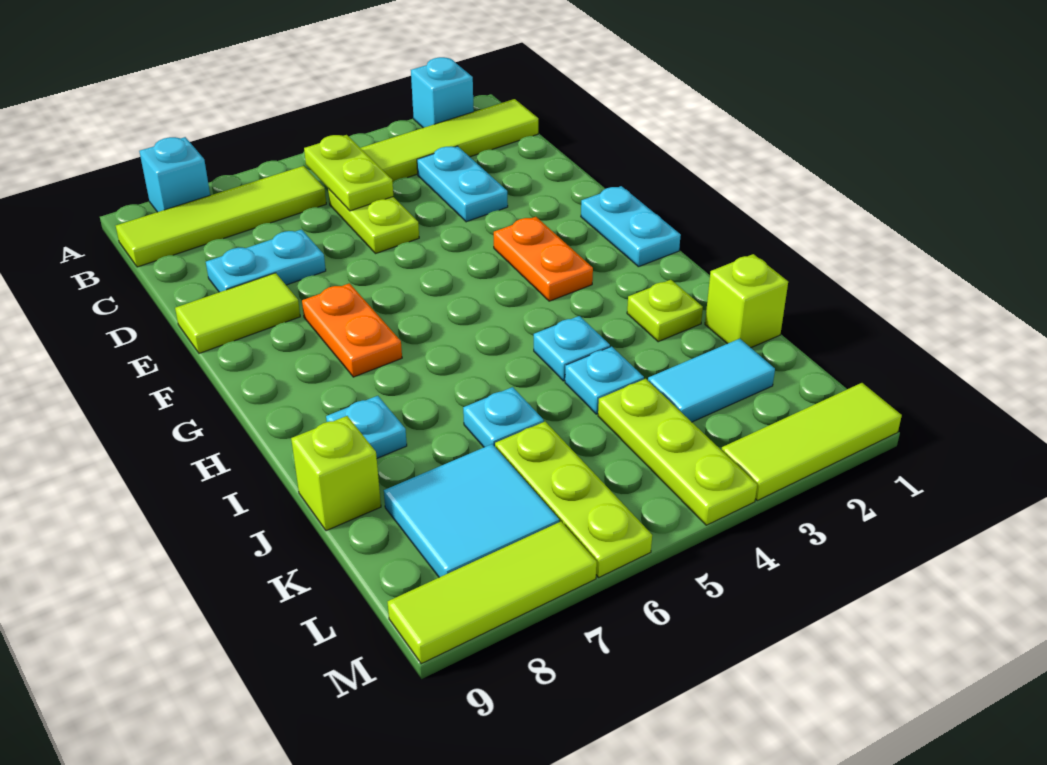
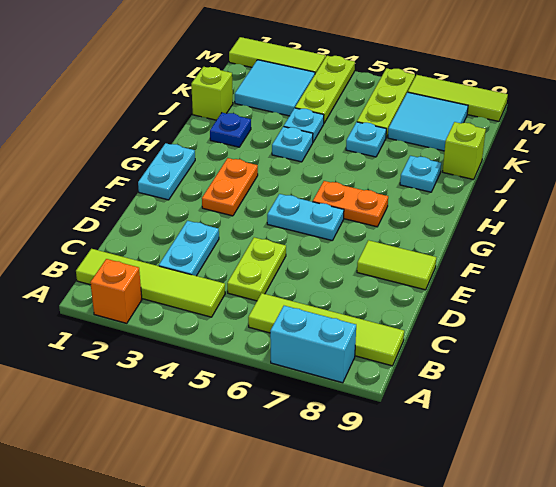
cyan brick A2 level 1 -> orange brick A2 level 1
cyan brick A8 level 1 -> cyan brick A7:A8 level 1
lime plate B5:C5 level 2 -> none
cyan plate D7:D8 level 1 -> cyan plate F5:F6 level 1
orange plate F7:G7 level 1 -> orange plate G6:G7 level 1
lime plate I2 level 1 -> blue plate I2 level 1
cyan tile K2:K3 level 1 -> cyan tile K2:L3 level 1

